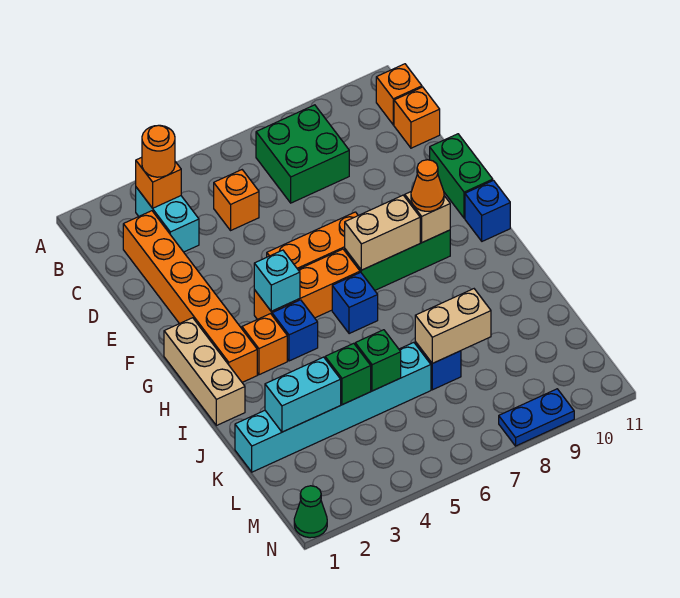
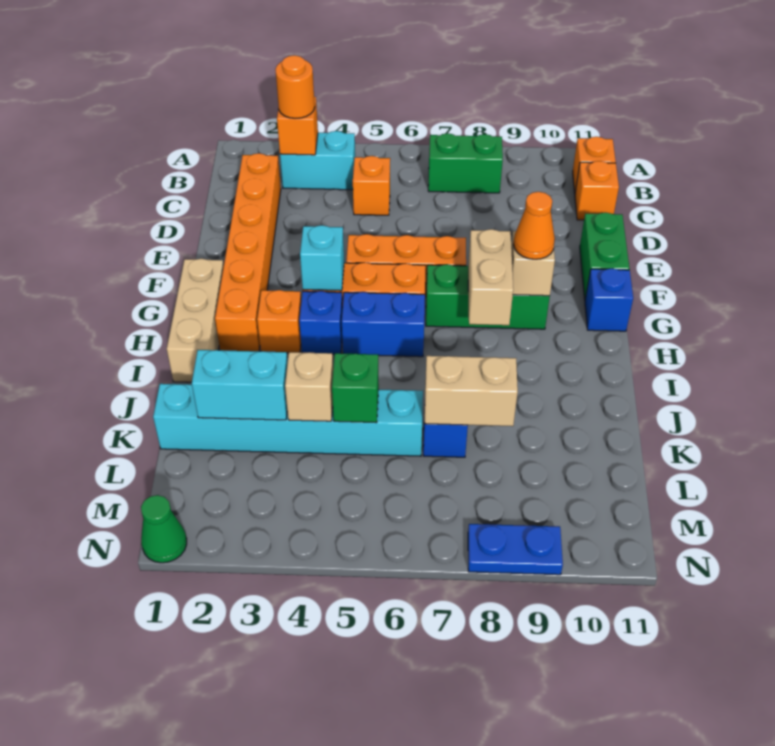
cyan brick B3:C3 level 1 -> cyan brick B3:B4 level 1
green brick B7:C8 level 1 -> green brick B7:B8 level 1
tan brick G7:G8 level 2 -> tan brick G8:H8 level 2
blue brick H6 level 1 -> blue brick H5:H6 level 1
green brick K4 level 2 -> tan brick K4 level 2

